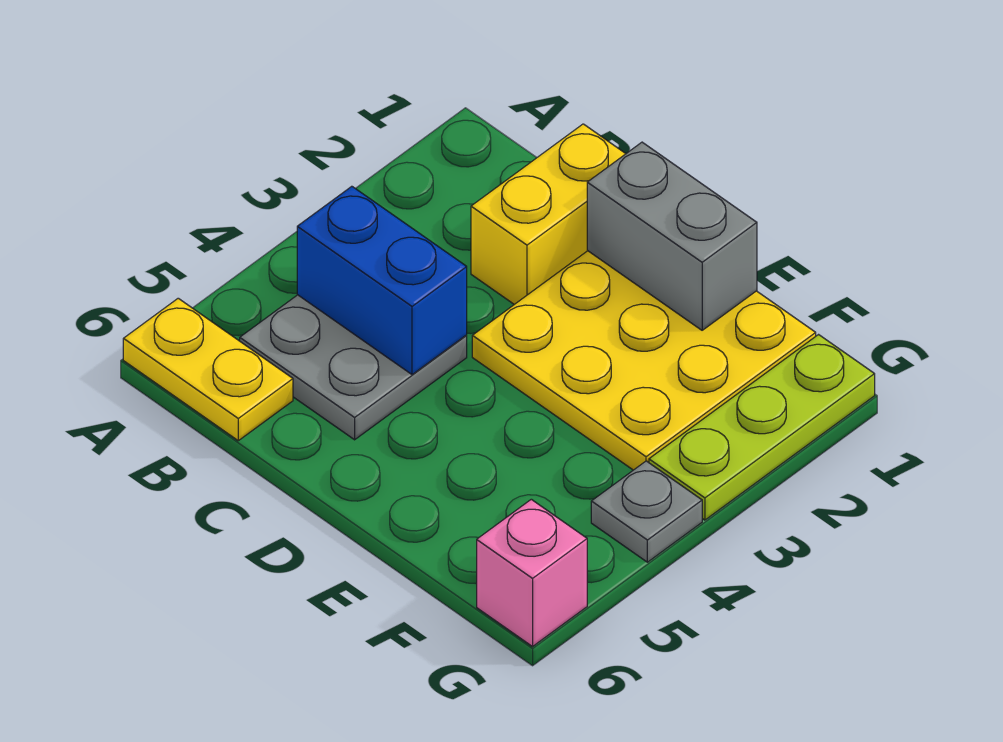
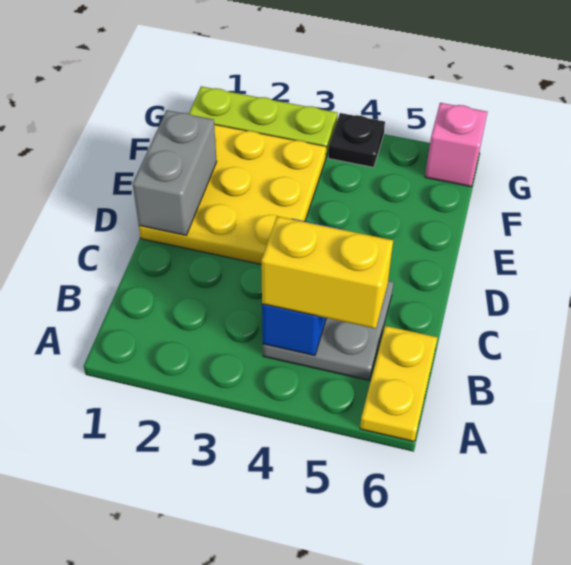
yellow brick C1:C2 level 1 -> yellow brick B4:B5 level 3
grey plate G4 level 1 -> black plate G4 level 1

